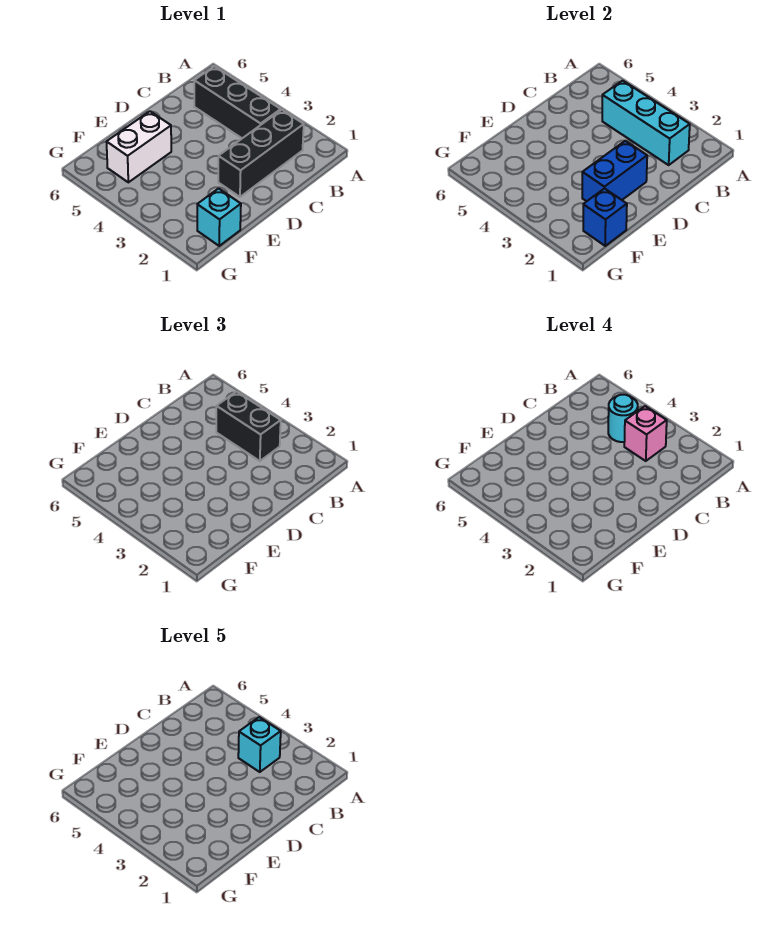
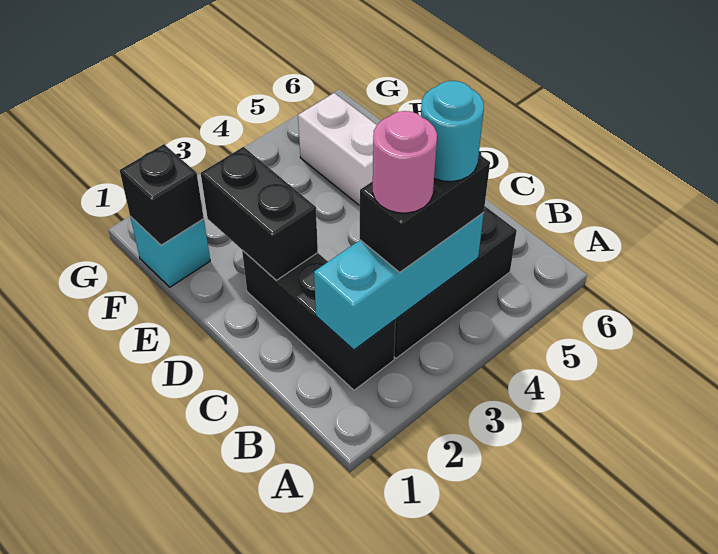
pink brick B3 level 4 -> pink round brick B3 level 4
cyan brick B3 level 5 -> none
blue brick D2:E2 level 2 -> black brick D2:E2 level 2
blue brick F1 level 2 -> black brick F1 level 2

